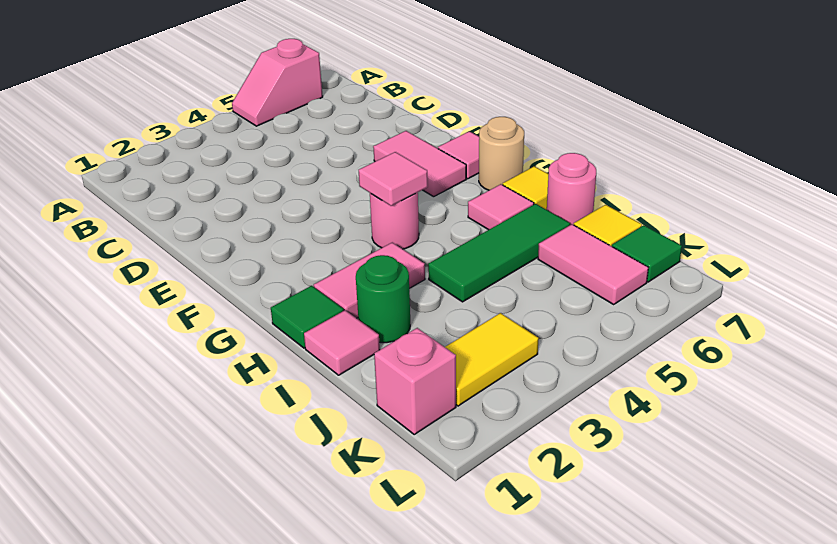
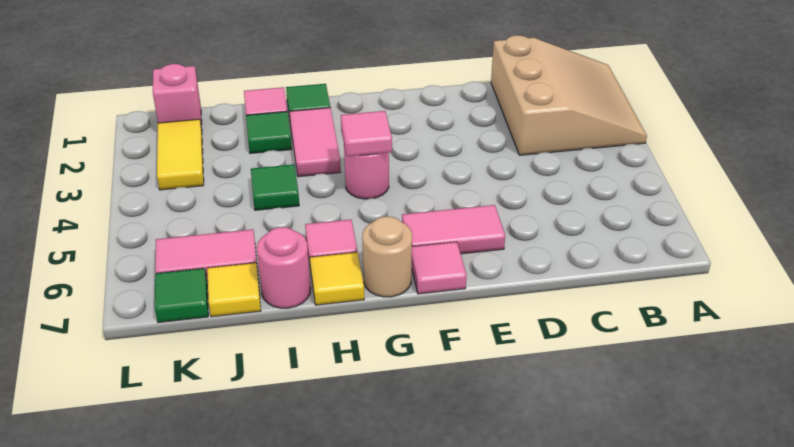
none -> tan slope A1:C3 level 1 top C
pink slope A5:A6 level 1 top 6 -> none
green round brick I2 level 1 -> green tile I2 level 1
green tile I4:I6 level 1 -> green tile I4 level 1

